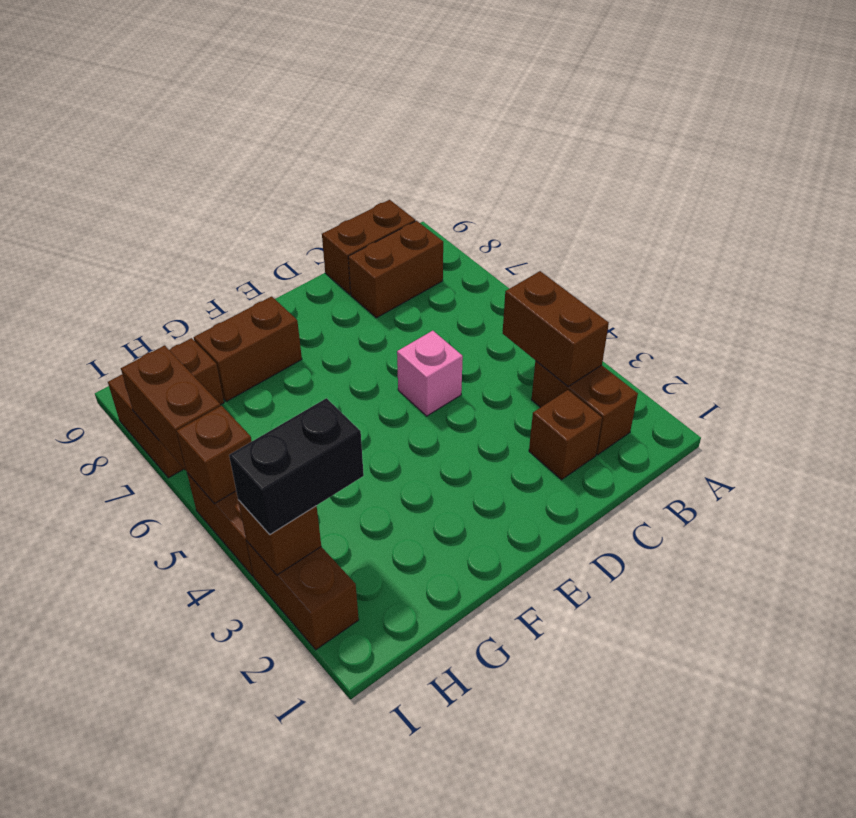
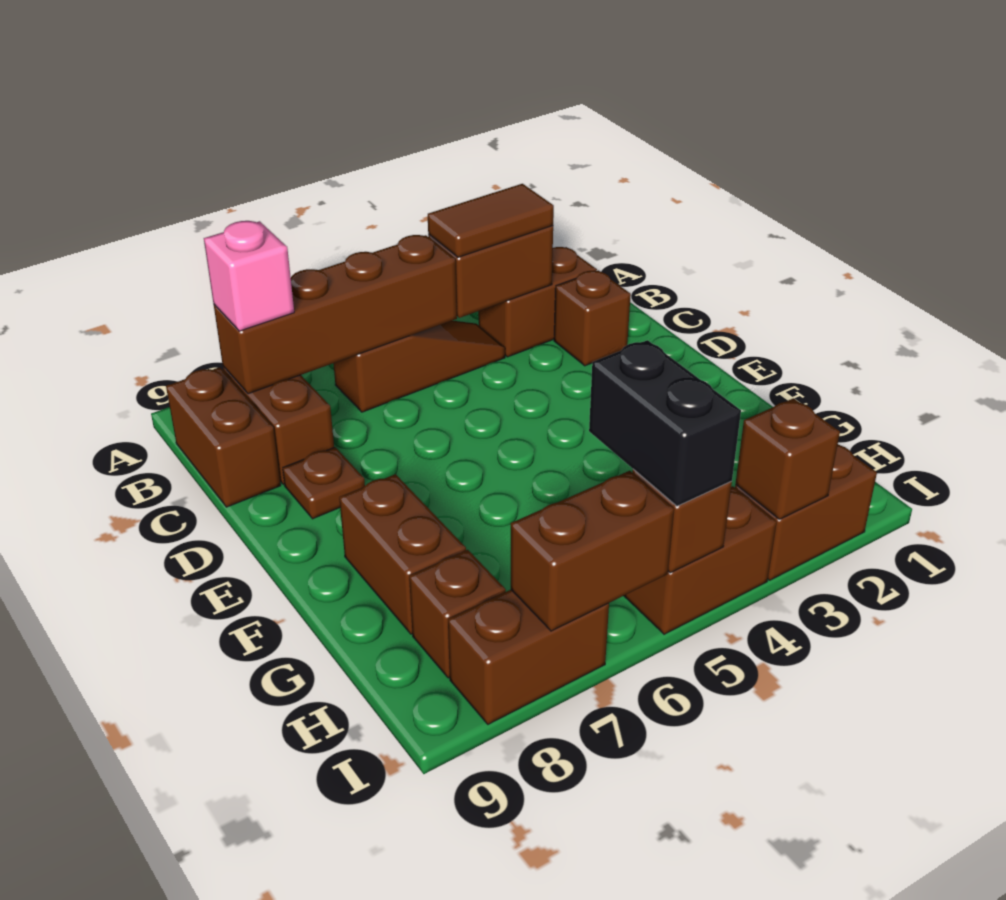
none -> brown tile B3:B4 level 3
none -> brown slope B4:B6 level 1 top 6
none -> brown brick B5:B8 level 2
pink brick D5 level 1 -> pink brick B8 level 3
none -> brown plate D8 level 1
black brick H3:I3 level 3 -> black brick H5:I5 level 3

